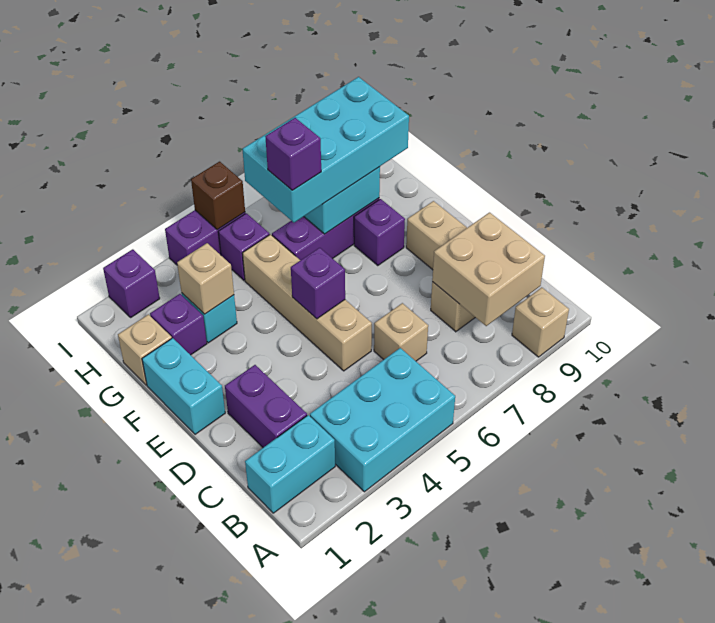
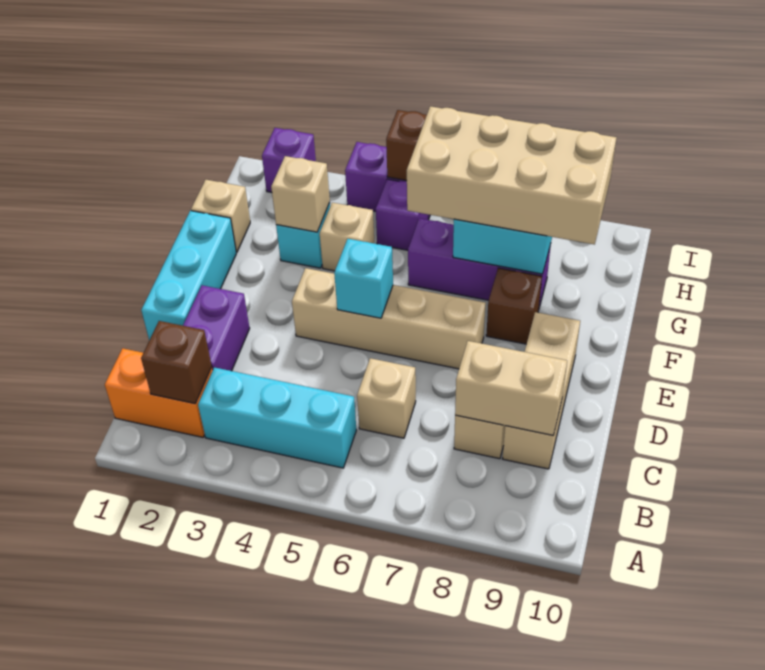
cyan brick A3:B5 level 1 -> cyan brick B3:B5 level 1
tan brick A9 level 1 -> tan brick G4 level 1
cyan brick B1:B2 level 1 -> orange brick B1:B2 level 1
none -> brown brick B2 level 2
tan brick B8:C9 level 2 -> tan brick C8:C9 level 2
tan brick D5:G5 level 1 -> tan brick E4:E7 level 1
cyan brick E1:F1 level 1 -> cyan brick D1:F1 level 1
purple brick E5 level 2 -> cyan brick E5 level 2
purple brick F8 level 1 -> brown brick F8 level 1
purple brick G2 level 1 -> none
cyan brick G6:H9 level 3 -> tan brick G6:H9 level 3
purple brick G6 level 4 -> none

